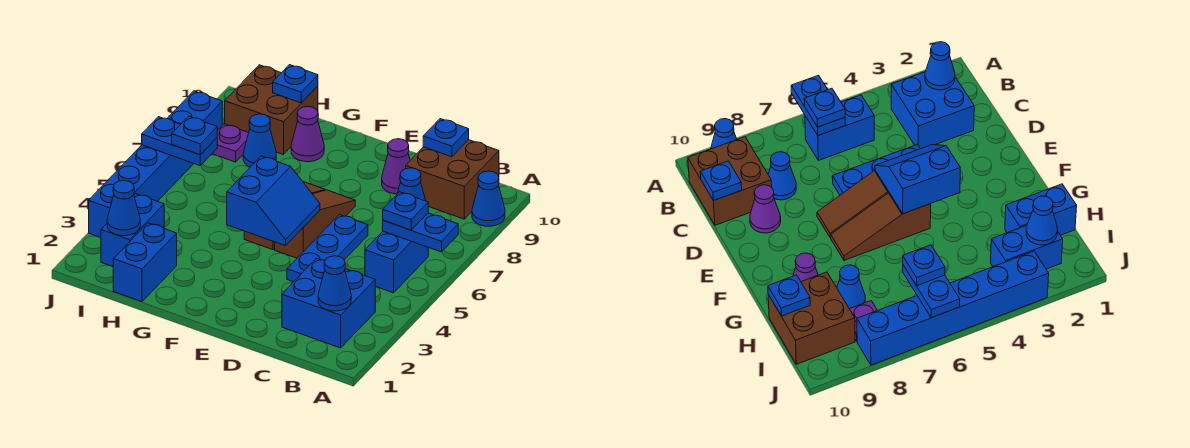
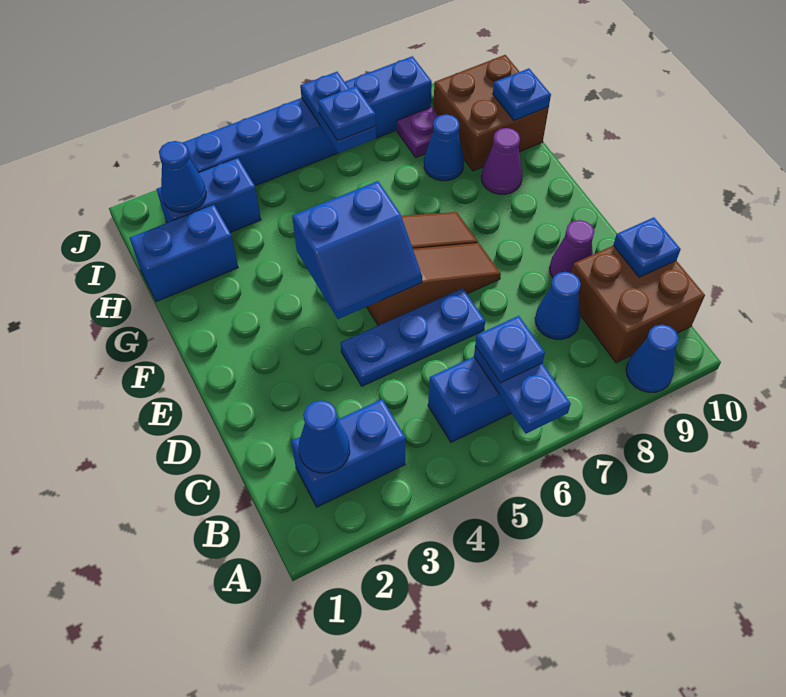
blue brick B2:C3 level 1 -> blue brick B2:B3 level 1

